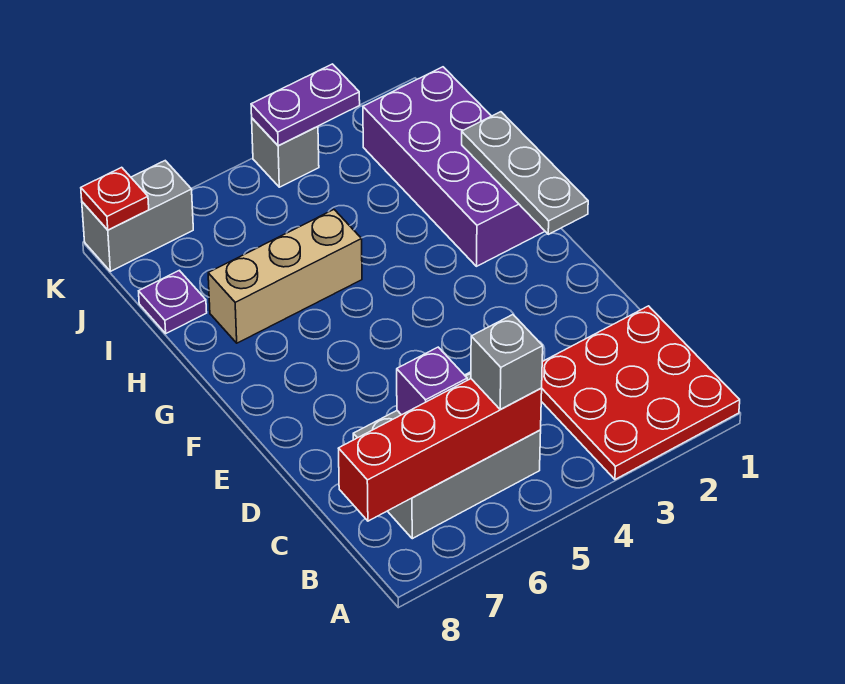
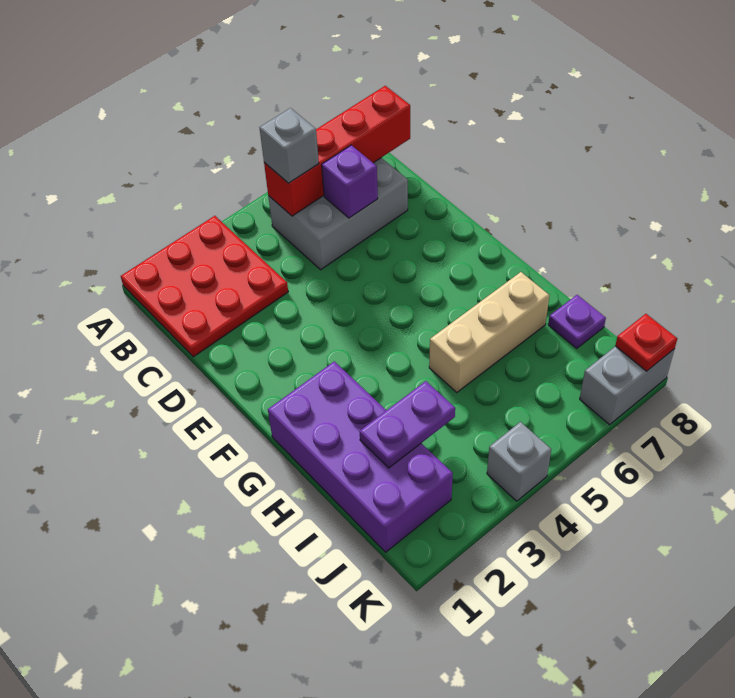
grey plate F1:H1 level 2 -> none
purple plate K3:K4 level 2 -> purple plate I2:I3 level 2

